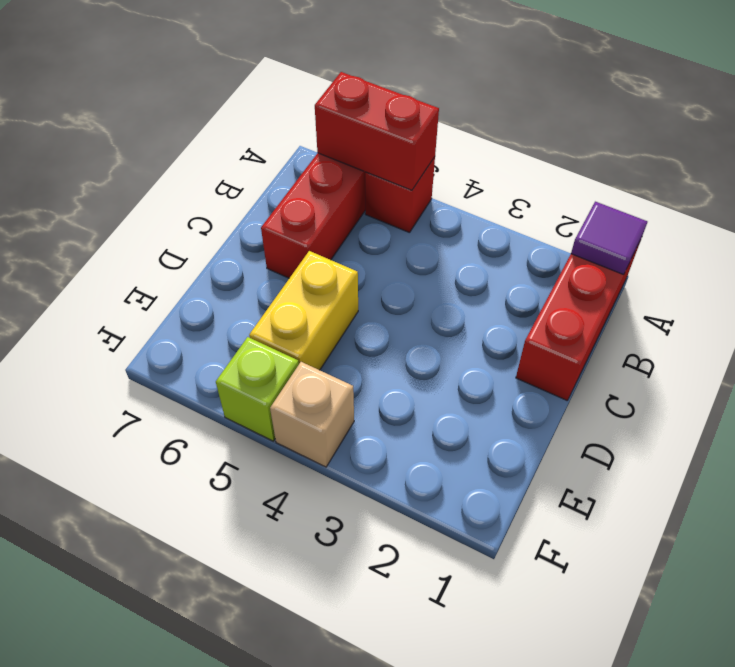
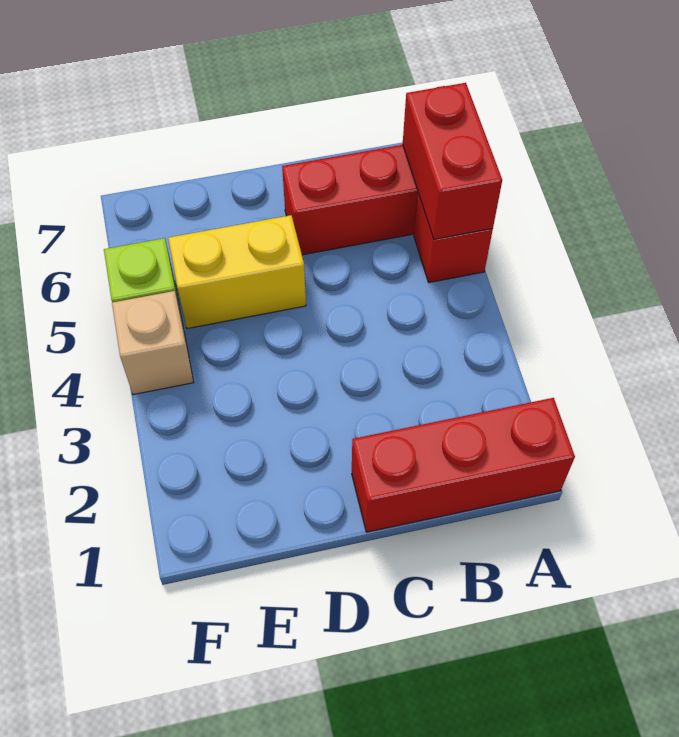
purple tile A1 level 2 -> none

